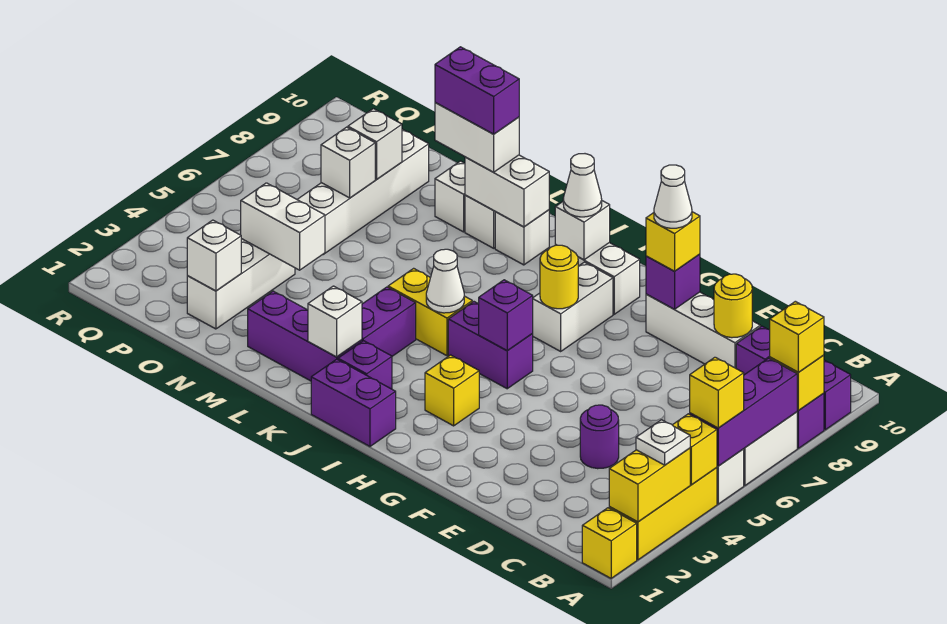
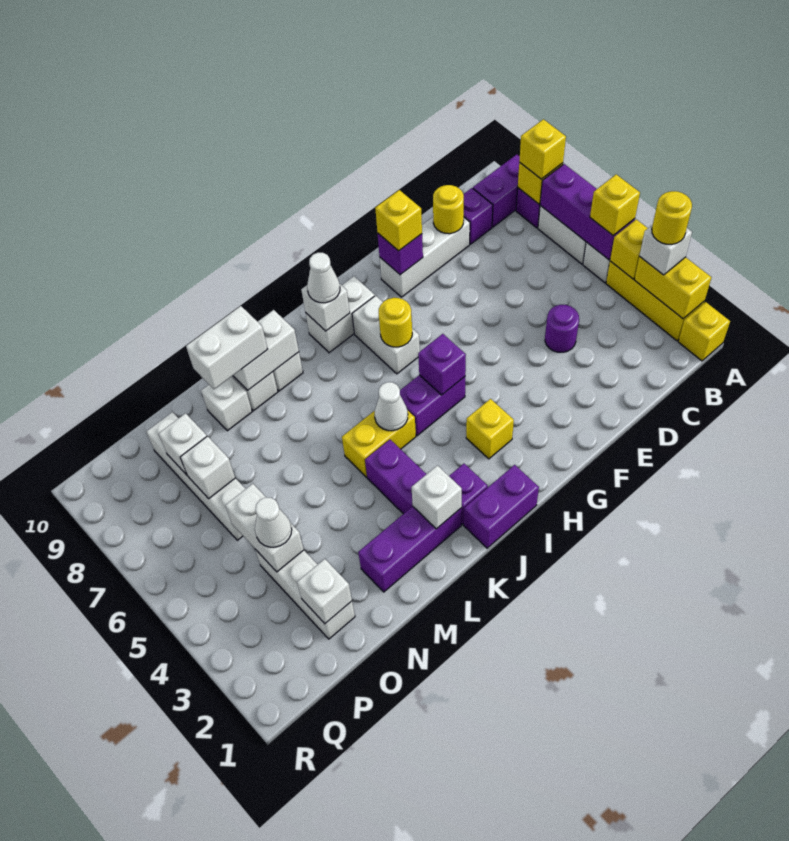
white plate A3 level 3 -> white brick A3 level 3
none -> yellow round brick A3 level 4
white cone F9 level 4 -> white cone O4 level 3
purple brick L9:M9 level 4 -> none
white brick N4:O4 level 2 -> white brick O4:O5 level 2

